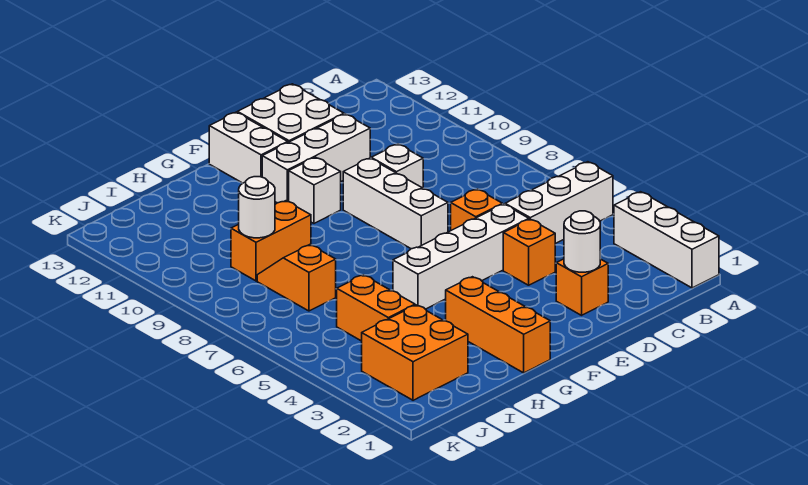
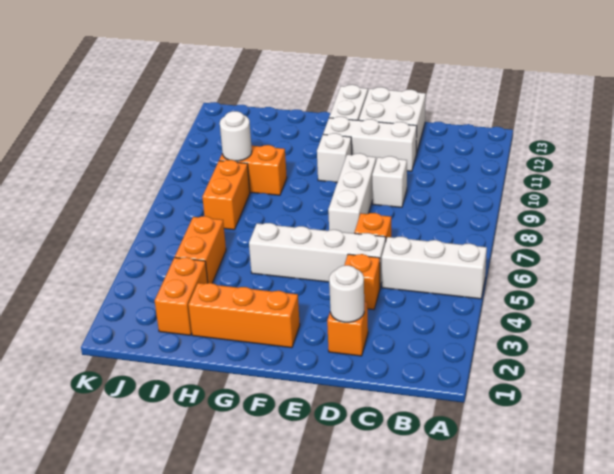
white brick A1:A3 level 1 -> none
orange brick G1:G3 level 1 -> orange brick F2:H2 level 1
orange brick I2:J3 level 1 -> orange brick I2:I3 level 1
orange slope I7:I8 level 1 top 7 -> orange brick I7:I8 level 1

